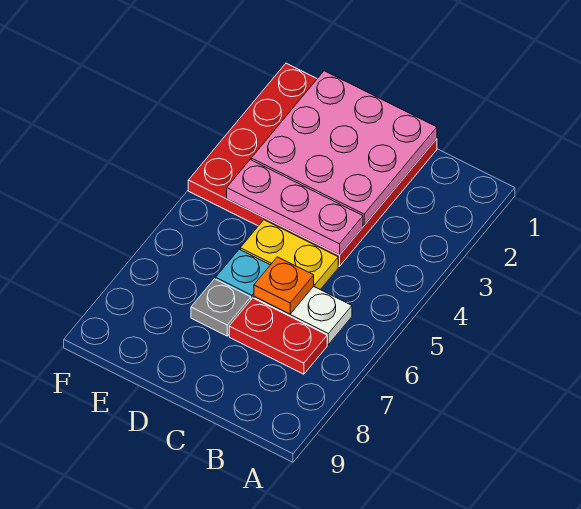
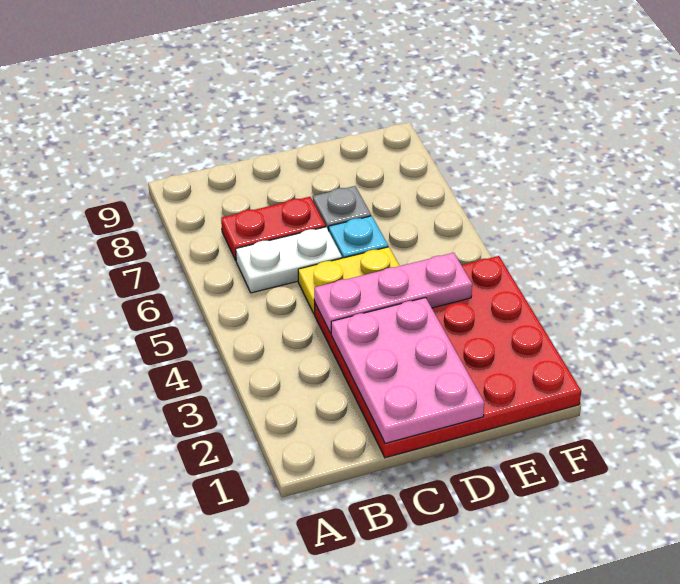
pink plate C1:E3 level 2 -> pink plate C1:D3 level 2
orange plate C6 level 2 -> none

